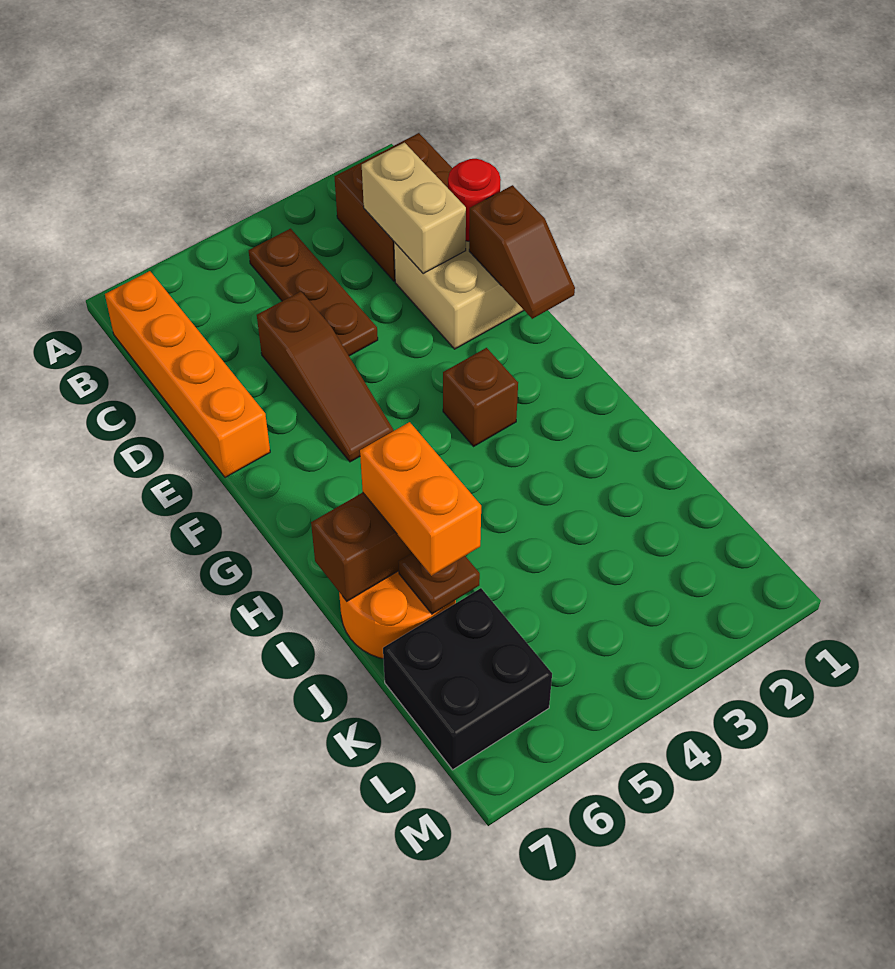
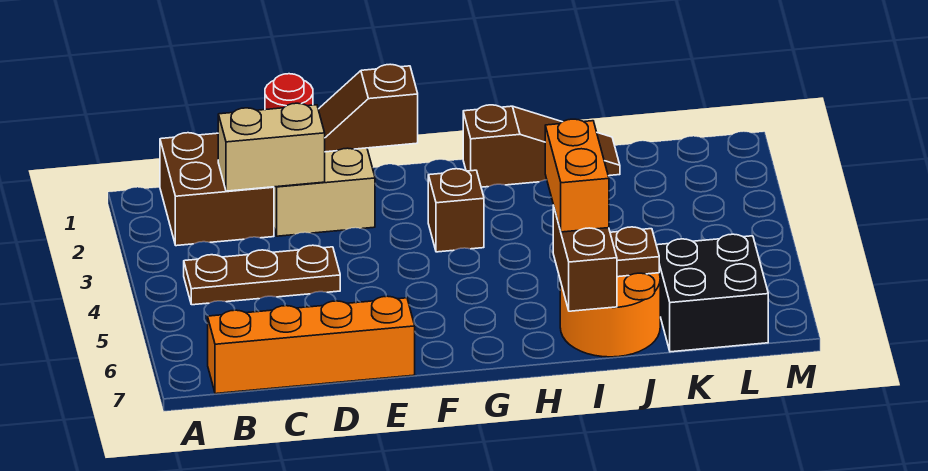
brown slope D5:F5 level 1 top D -> brown slope H1:J1 level 1 top H
brown slope E1:F1 level 2 top E -> brown slope E1:F1 level 2 top F
orange brick I6:J6 level 3 -> orange brick I5:I6 level 3

